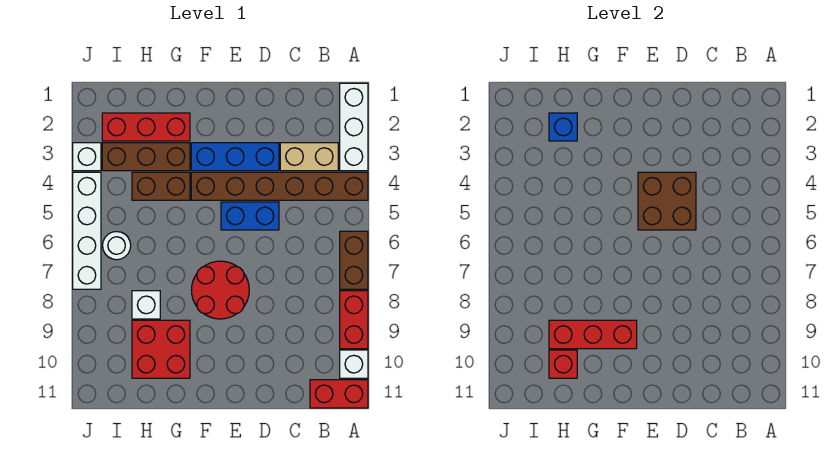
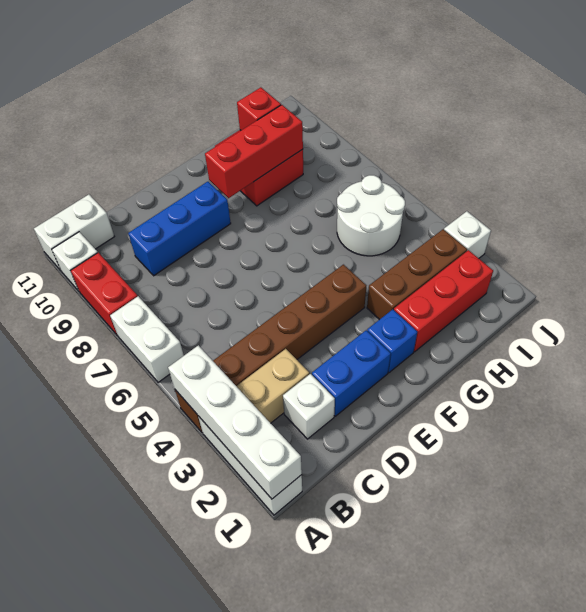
brown brick A6:A7 level 1 -> white brick A6:A7 level 1
red brick A11:B11 level 1 -> white brick A11:B11 level 1
blue brick D3:F3 level 1 -> blue brick C9:E9 level 1
brown brick D4:E5 level 2 -> none
blue brick D5:E5 level 1 -> blue brick D2:E2 level 1
red round brick E7:F8 level 1 -> none
brown brick G4:H4 level 1 -> none
blue brick H2 level 2 -> blue brick F2 level 1
white brick H8 level 1 -> white brick C2 level 1
white round brick I6 level 1 -> white round brick H5:I6 level 1
white brick J4:J7 level 1 -> white brick A1:A4 level 2

